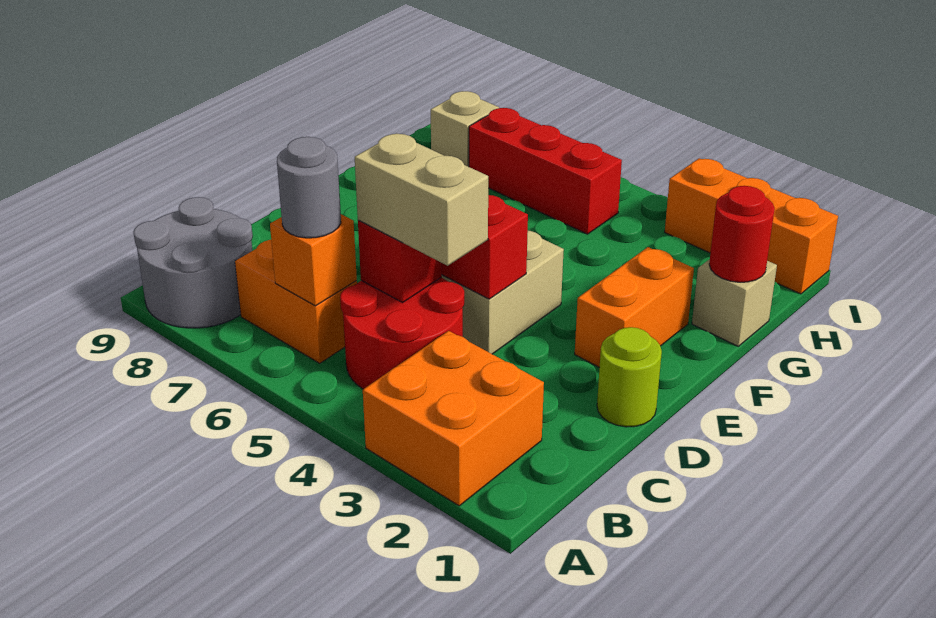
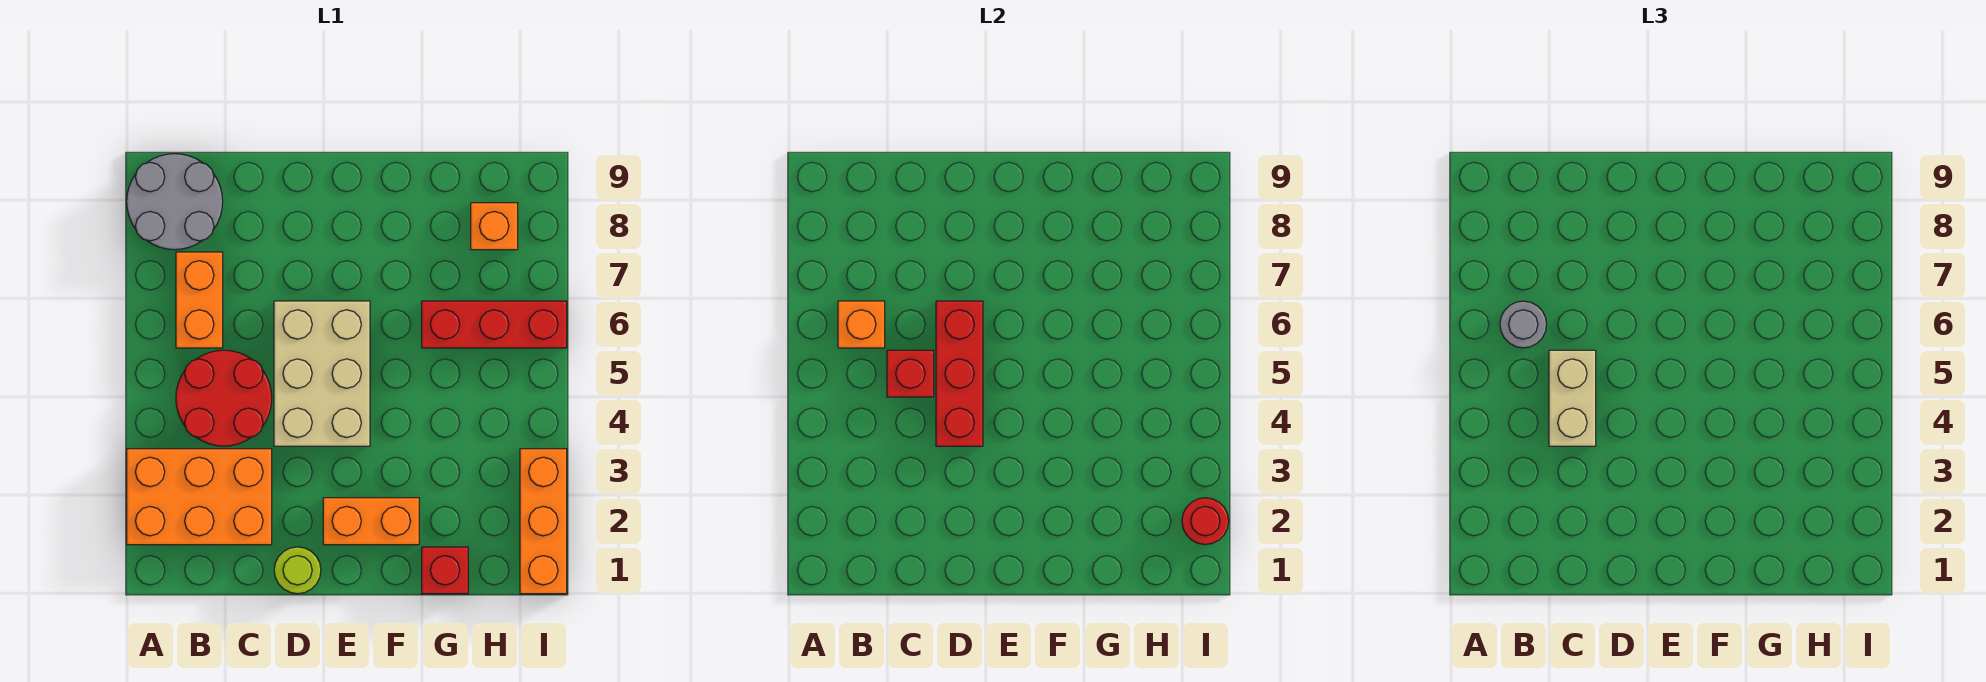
orange brick A2:B3 level 1 -> orange brick A2:C3 level 1
tan brick G1 level 1 -> red brick G1 level 1
red round brick G1 level 2 -> red round brick I2 level 2
red brick H5:H7 level 1 -> red brick G6:I6 level 1
tan brick H8 level 1 -> orange brick H8 level 1

